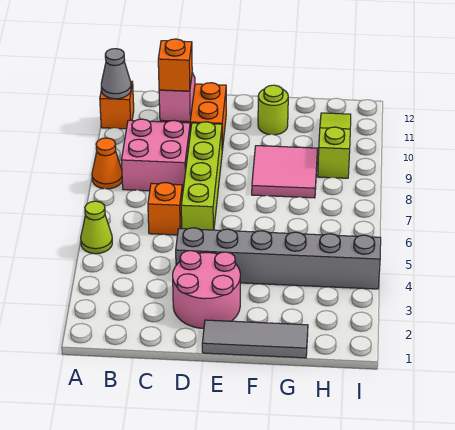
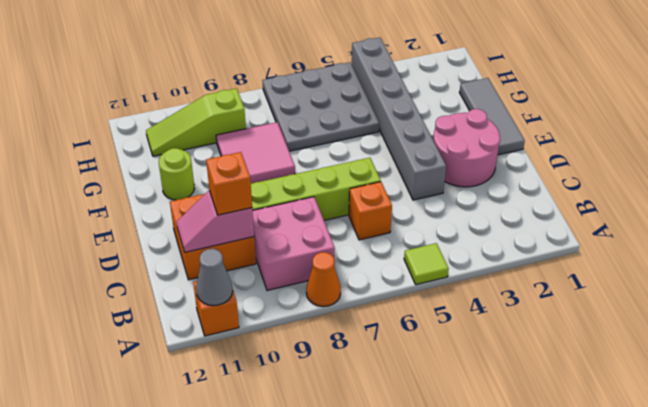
lime cone A5 level 1 -> lime tile A5 level 1
none -> grey plate G5:I7 level 1

